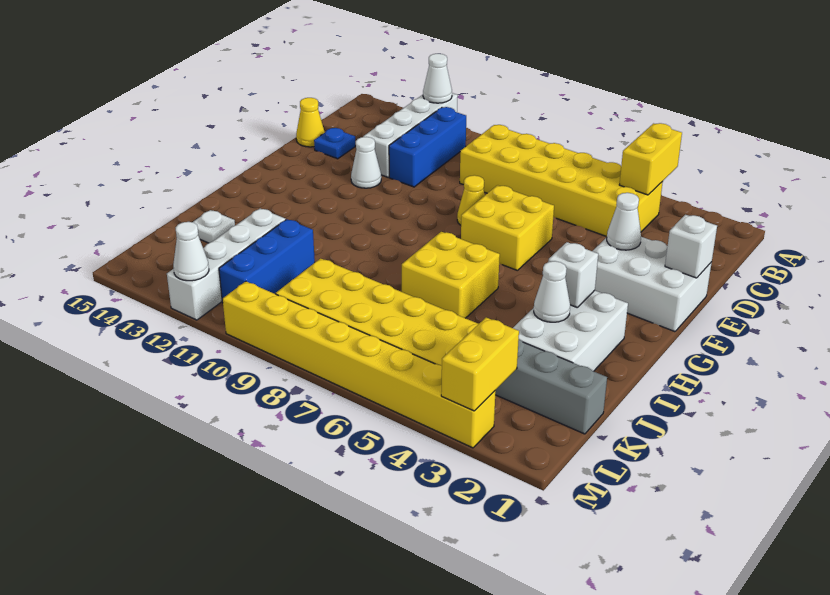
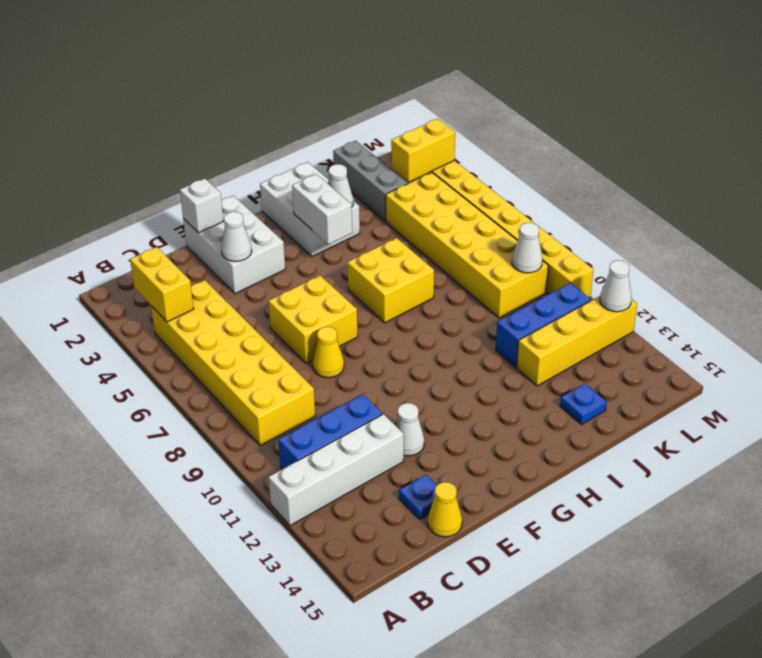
yellow brick A4:B4 level 2 -> yellow brick B3:B4 level 2
white cone A12 level 2 -> white cone L9 level 2
white brick H2:J3 level 1 -> white brick H1:I3 level 1
white brick H3 level 2 -> white brick H3:H4 level 2
white brick J12:M12 level 1 -> yellow brick J12:M12 level 1
white plate J14 level 1 -> blue plate J14 level 1

